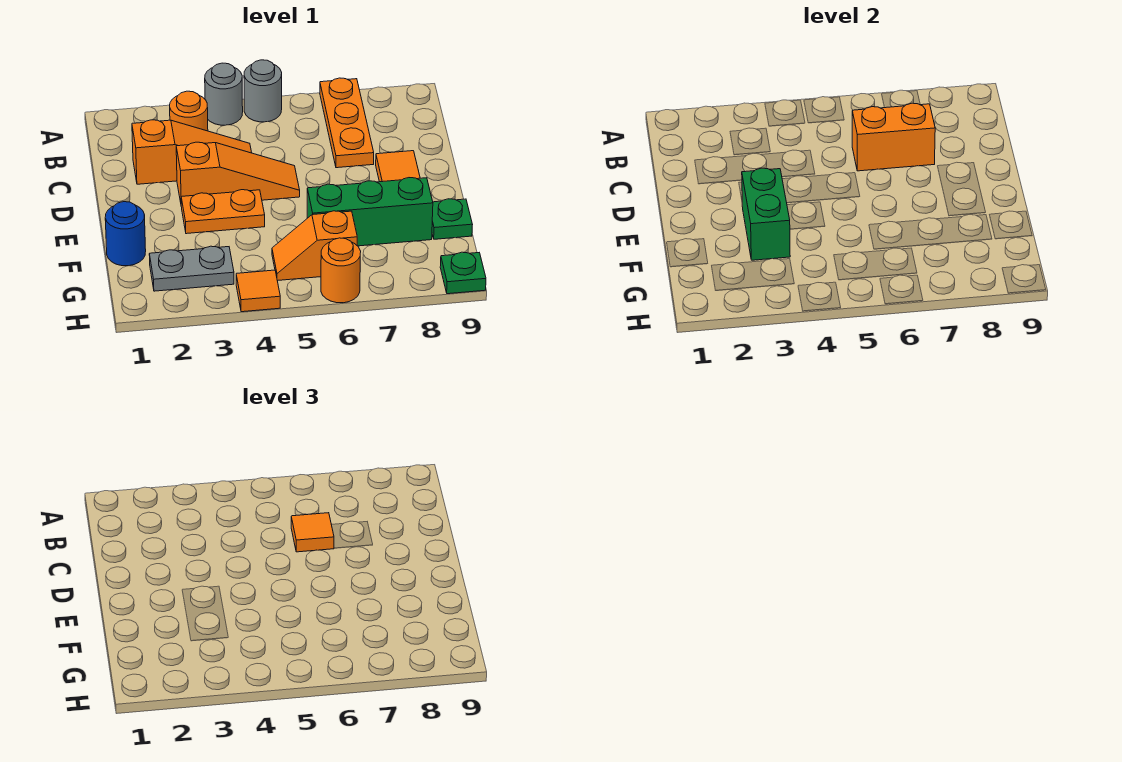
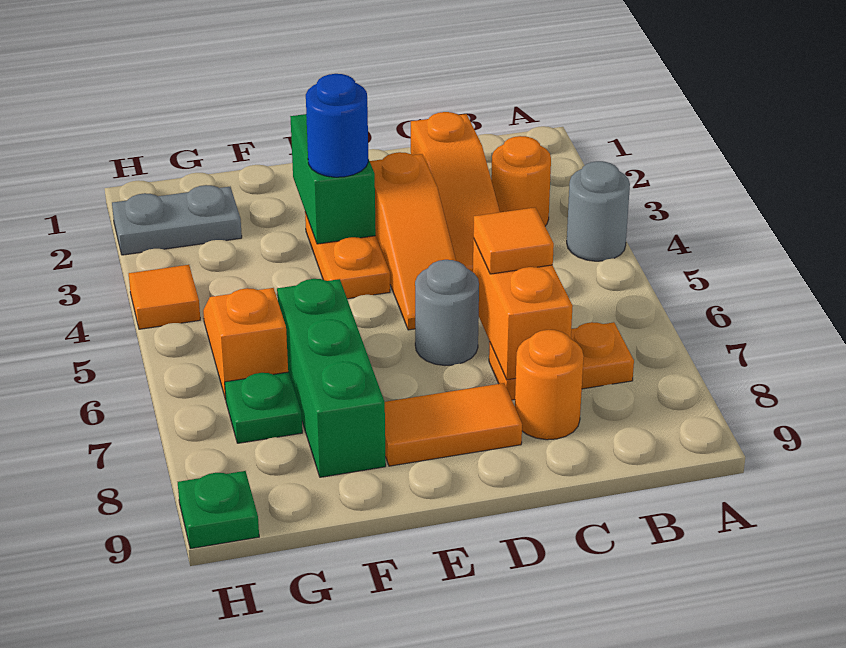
grey round brick A5 level 1 -> grey round brick D6 level 1
orange plate A7:C7 level 1 -> orange plate B7:C7 level 1
green brick E3:F3 level 2 -> green brick E2:E3 level 2
blue round brick F1 level 1 -> blue round brick E3 level 3
green plate F9 level 1 -> green plate G7 level 1
grey plate G2:G3 level 1 -> grey plate G2:H2 level 1
orange round brick H6 level 1 -> orange round brick C8 level 1

